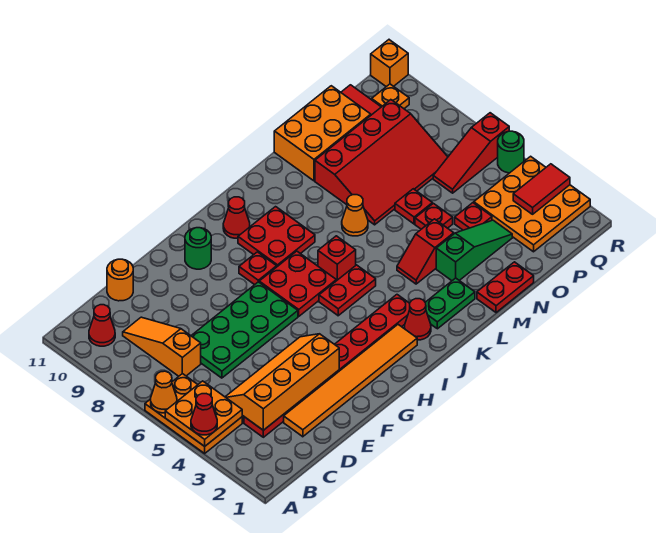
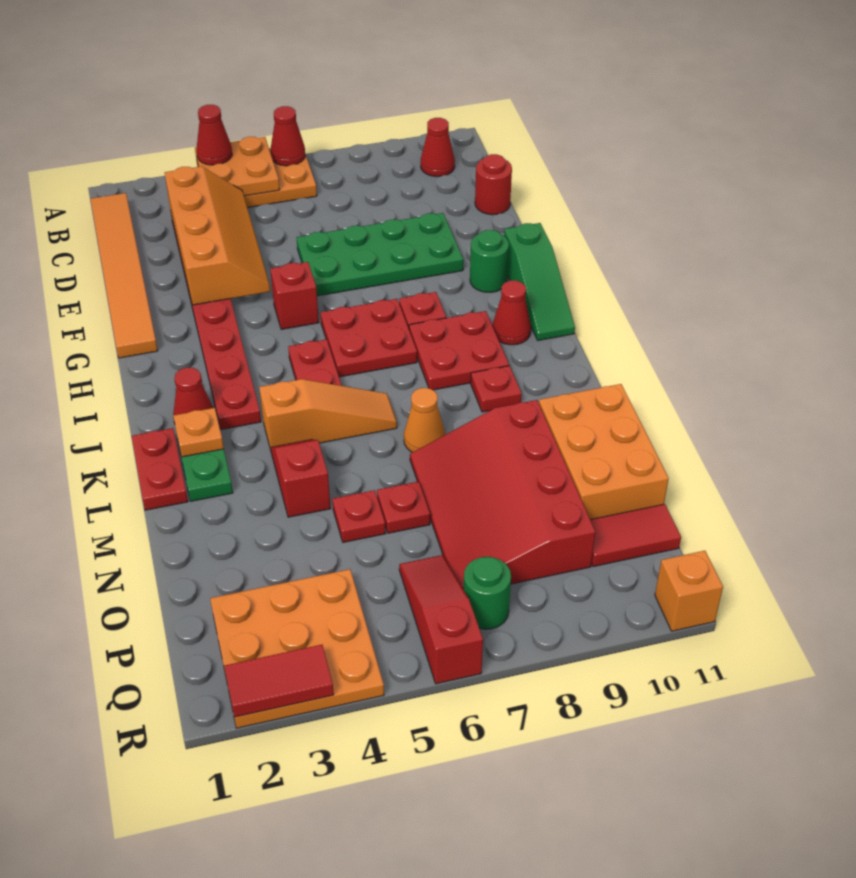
orange cone A6 level 2 -> red cone A6 level 2
orange slope C7:C9 level 1 top 7 -> orange slope K4:K6 level 1 top 4
orange tile D2:I2 level 1 -> orange tile B1:G1 level 1
green plate D6:G7 level 1 -> green plate E6:F9 level 1
orange round brick D11 level 1 -> red round brick D11 level 1
red brick J6 level 1 -> red brick G5 level 1
red plate M1:N1 level 1 -> red plate K1:L1 level 1
green slope M3:O3 level 1 top M -> green slope G11:I11 level 1 top G
red plate O4 level 1 -> red plate K9 level 1
red tile Q3:R3 level 2 -> red tile R2:R3 level 2
orange plate Q10 level 1 -> orange plate K2 level 2
green round brick R5 level 1 -> green round brick Q7 level 1

